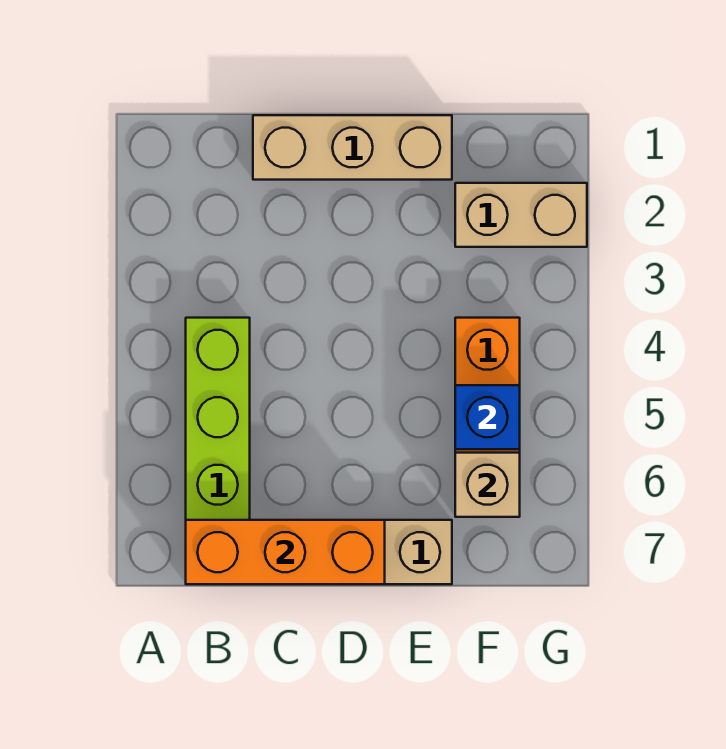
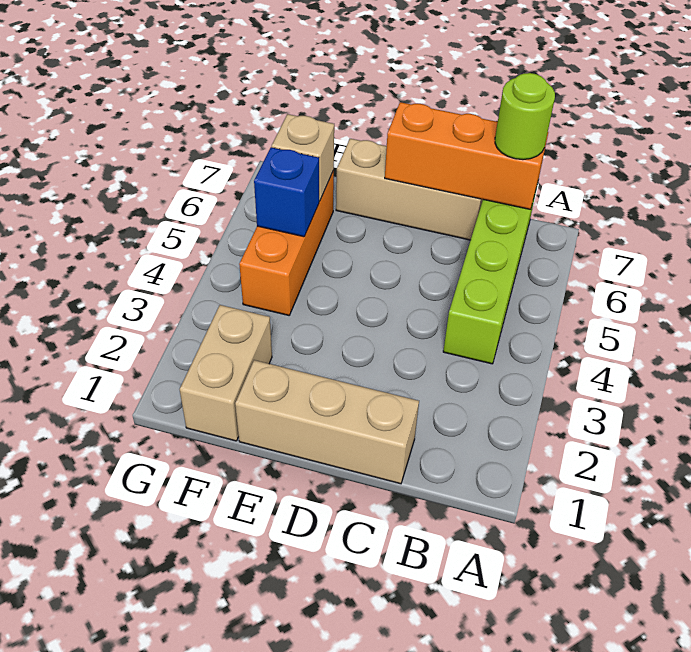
none -> lime round brick B7 level 3
tan brick F2:G2 level 1 -> tan brick F1:F2 level 1

